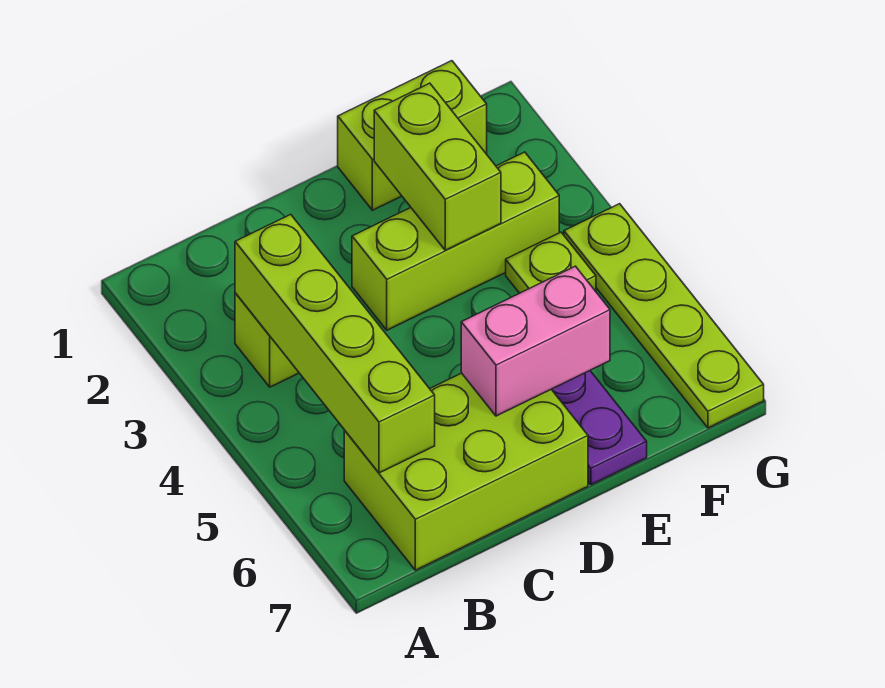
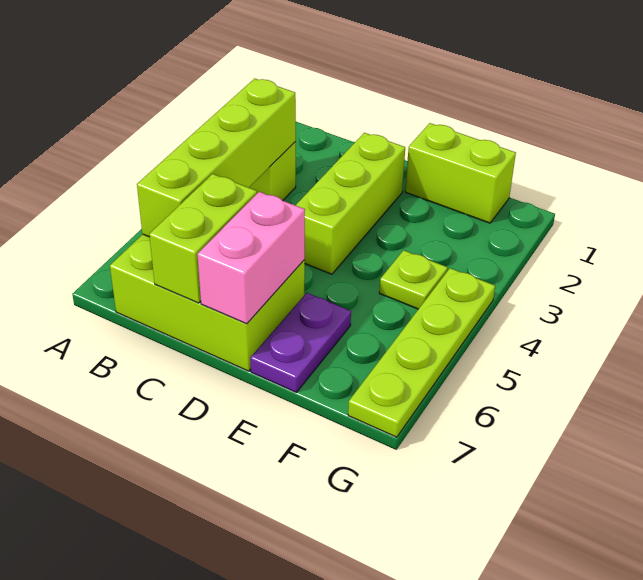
lime brick D3:F3 level 1 -> lime brick D2:D4 level 1
pink brick D6:E6 level 2 -> pink brick D6:D7 level 2
lime brick E2:E3 level 2 -> lime brick C6:C7 level 2

